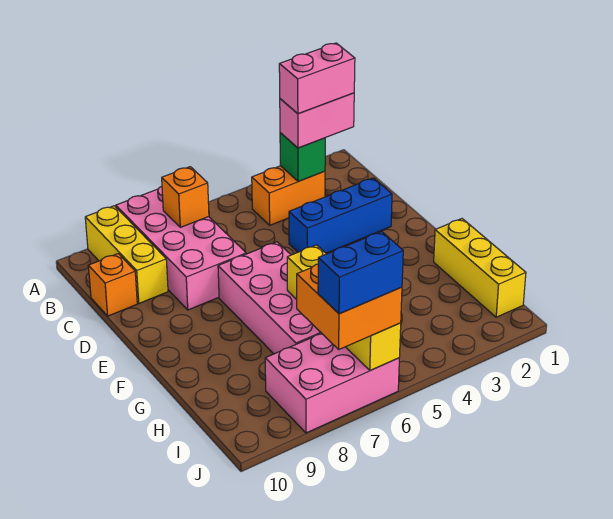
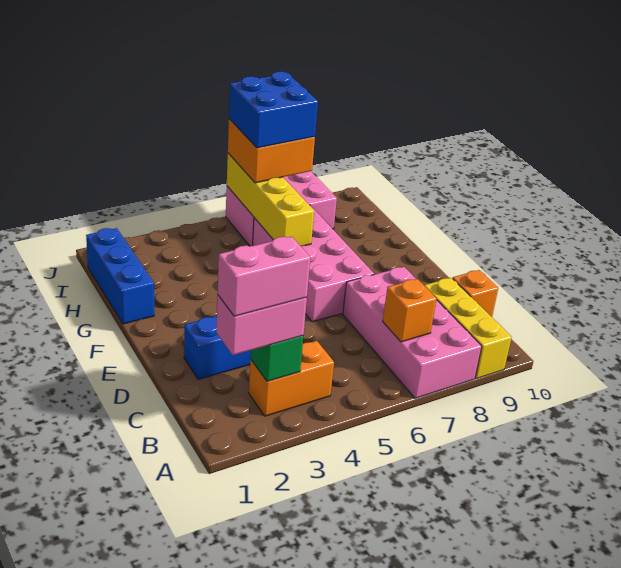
yellow brick G1:I1 level 1 -> blue brick G1:I1 level 1
blue brick J6:J7 level 4 -> blue brick I6:J7 level 4

